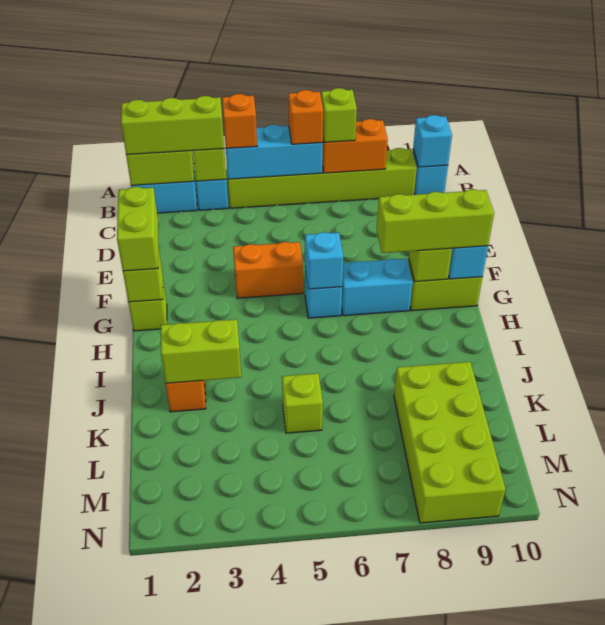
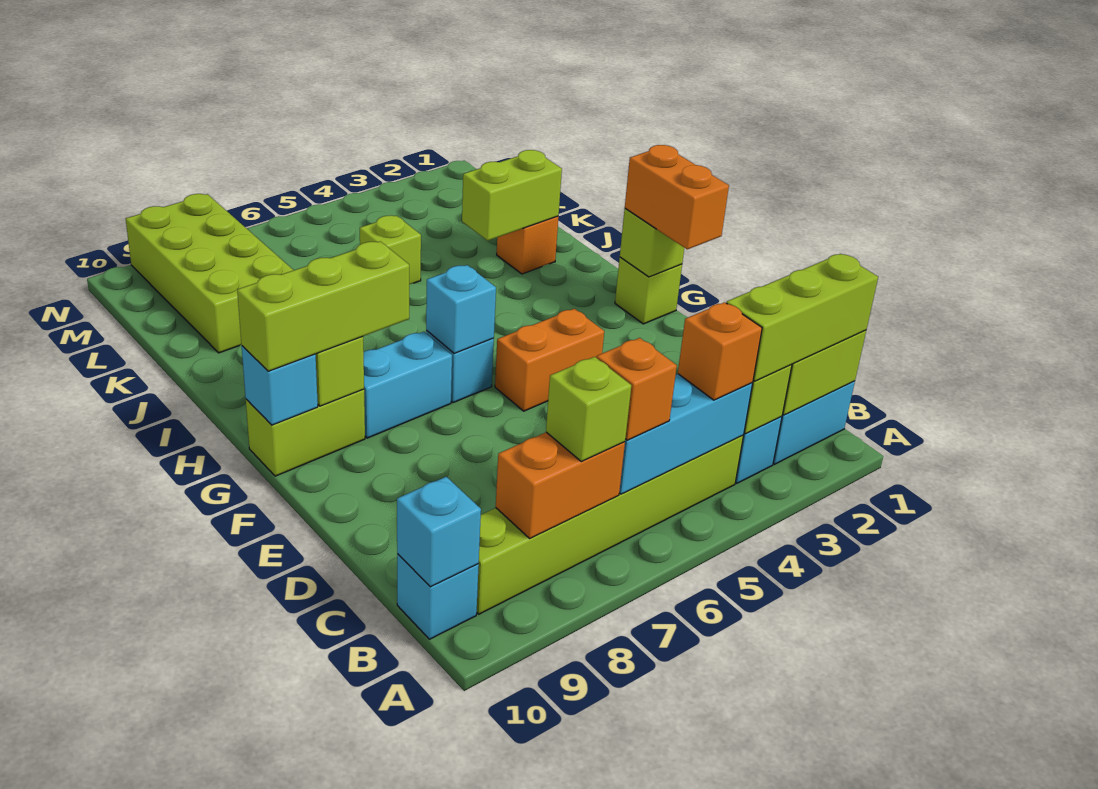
lime brick F1:G1 level 3 -> orange brick F1:G1 level 3

